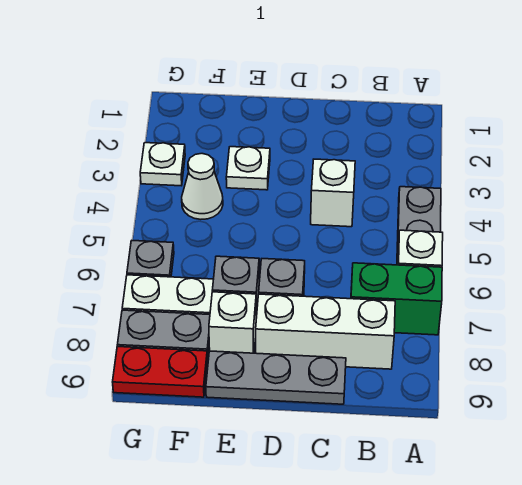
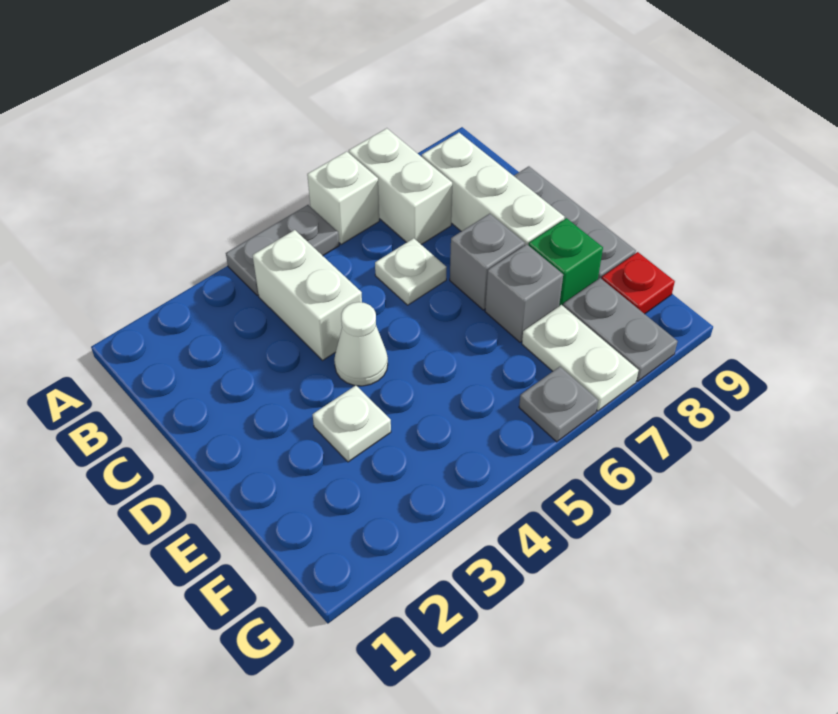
green brick A7:B7 level 1 -> white brick A7:B7 level 1
white brick C4 level 1 -> white brick B4:C4 level 1
white brick E8 level 1 -> green brick E8 level 1
white cone F4 level 1 -> white cone D4 level 1
red plate F9:G9 level 1 -> red plate F9 level 1
white plate G3 level 1 -> white plate C6 level 1

